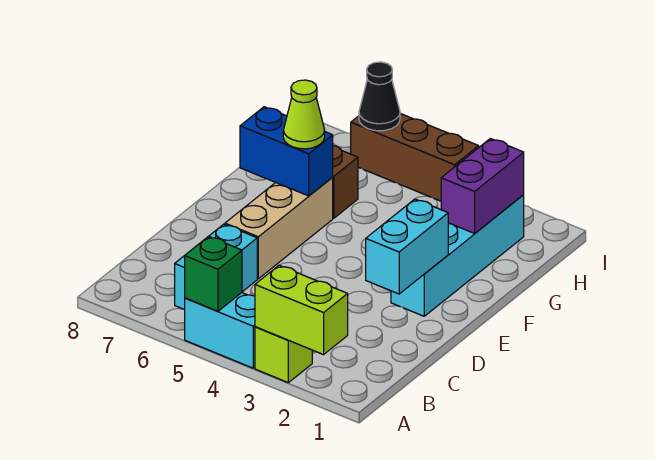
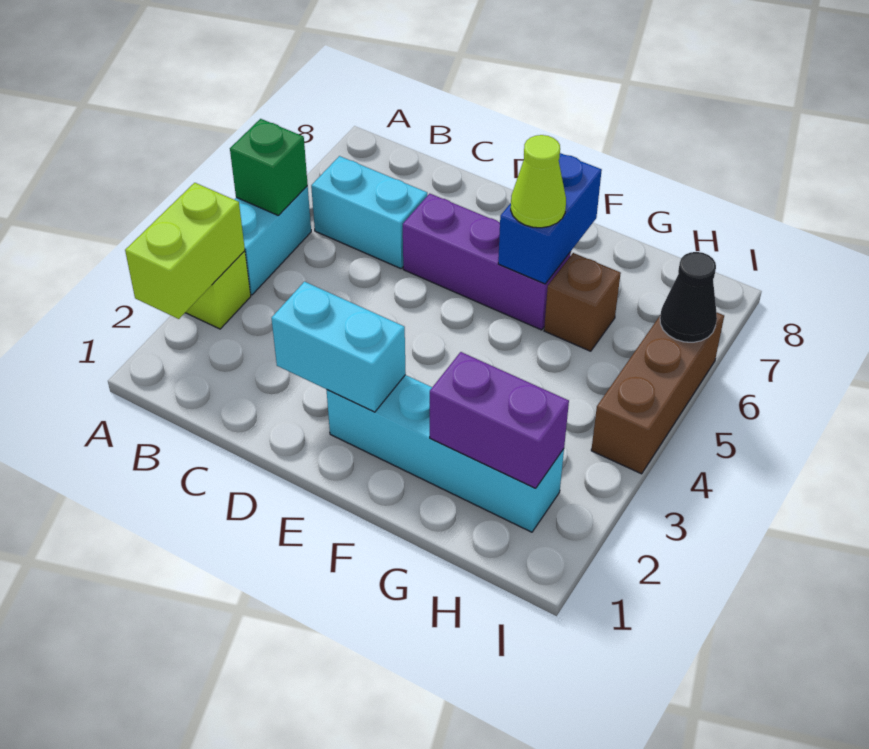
tan brick D6:F6 level 1 -> purple brick D6:F6 level 1

